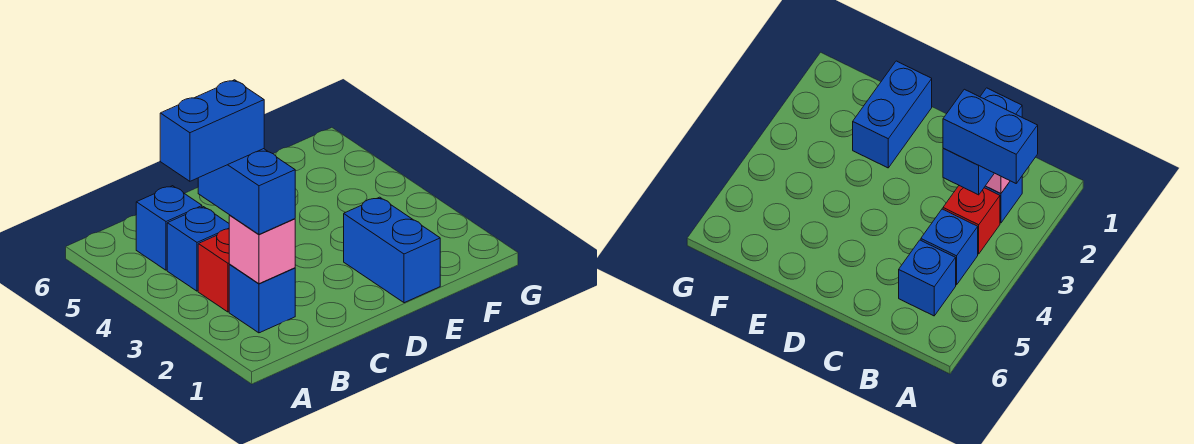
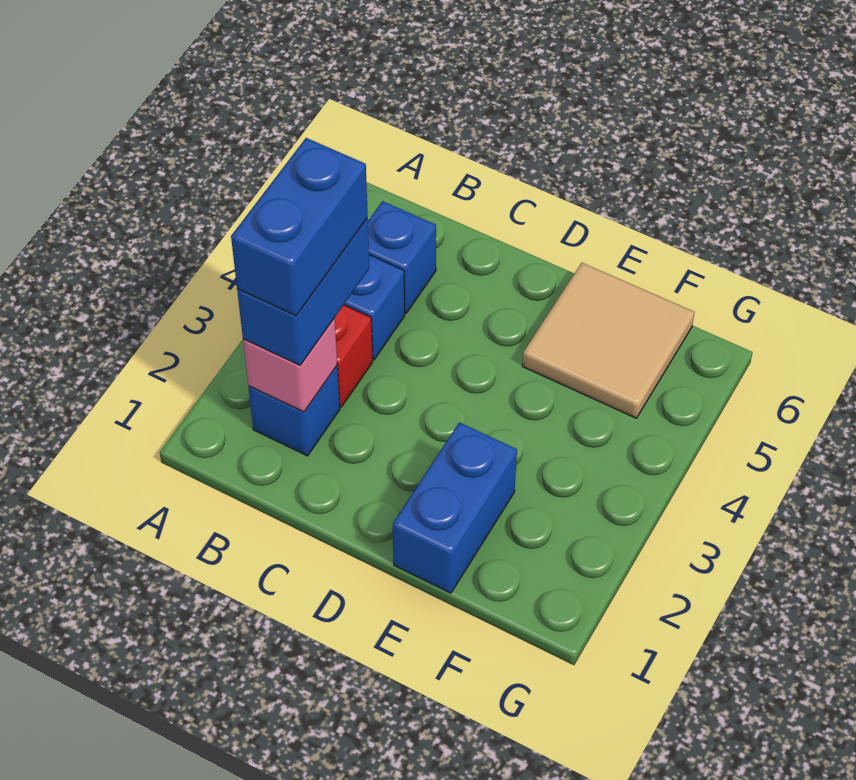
blue brick A3:B3 level 4 -> blue brick B2:B3 level 4
none -> tan tile E5:F6 level 1

